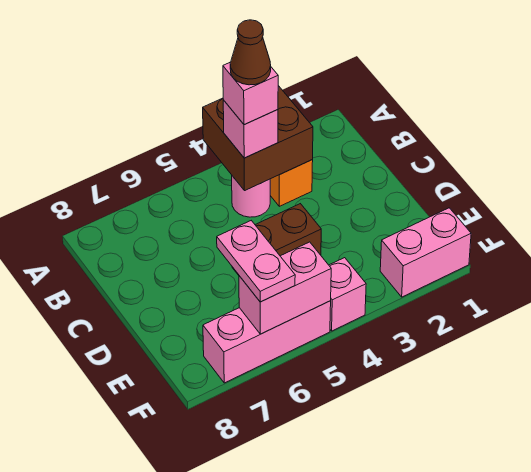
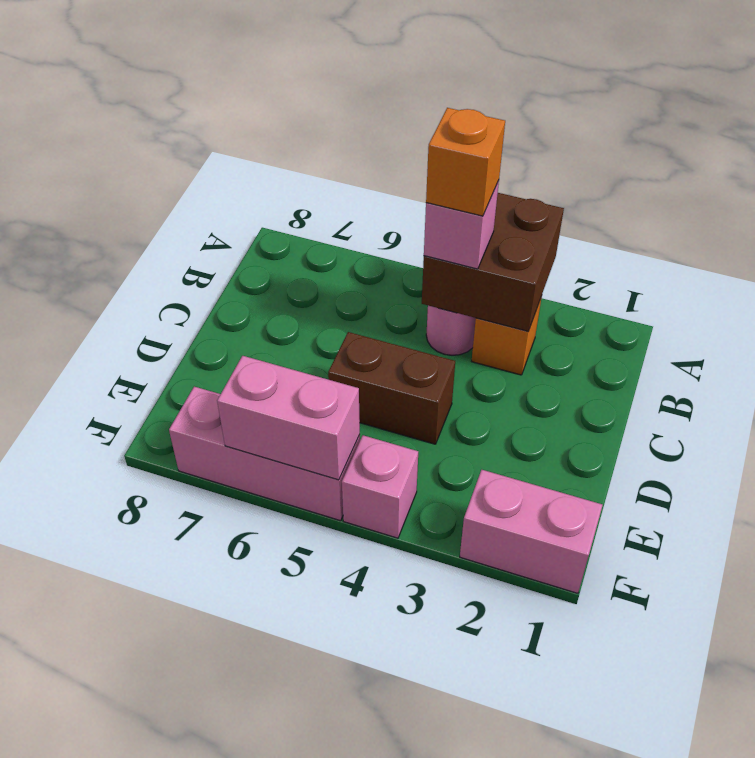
pink brick B4 level 4 -> orange brick B4 level 4
brown cone B4 level 5 -> none
pink plate E6:F6 level 3 -> none

